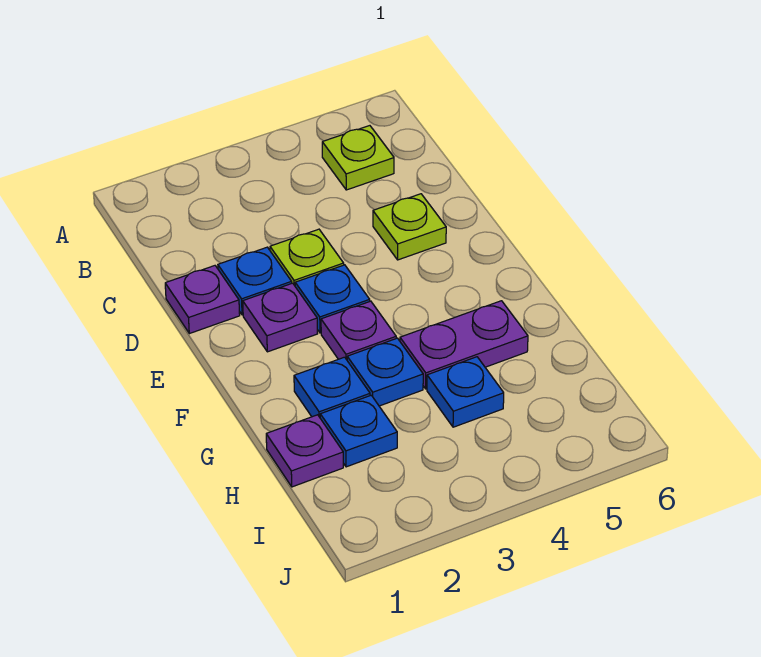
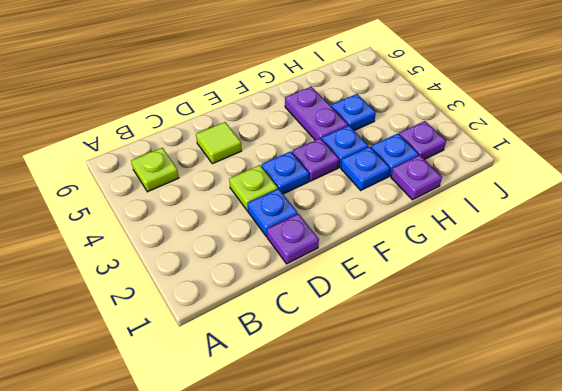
lime plate D5 level 1 -> lime tile D5 level 1
purple plate E2 level 1 -> purple plate I2 level 1

